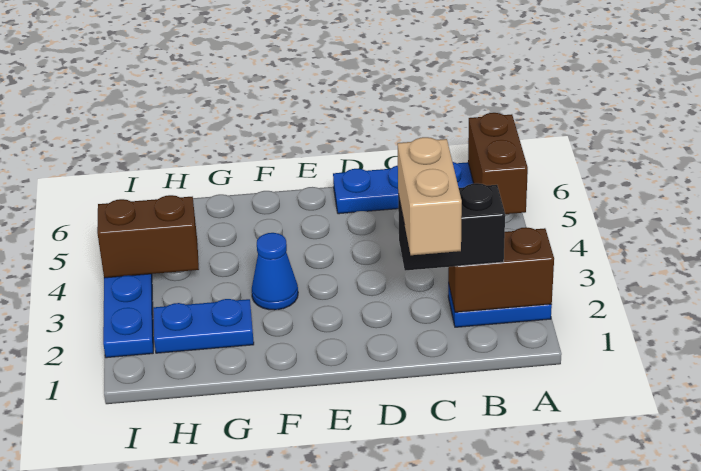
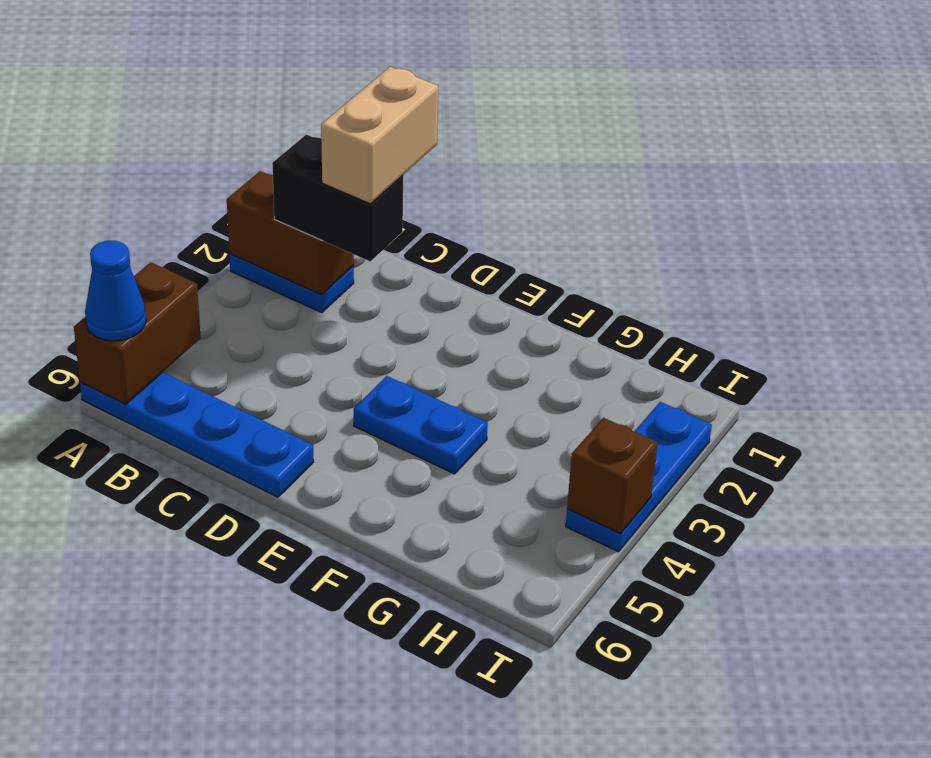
blue cone F3 level 1 -> blue cone A6 level 3
blue plate G2:H2 level 1 -> blue plate E4:F4 level 1
brown brick H4:I4 level 2 -> brown brick I4 level 2

